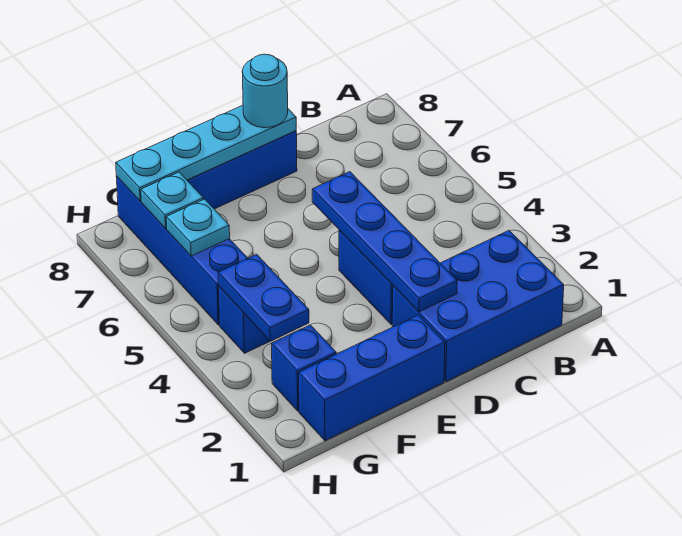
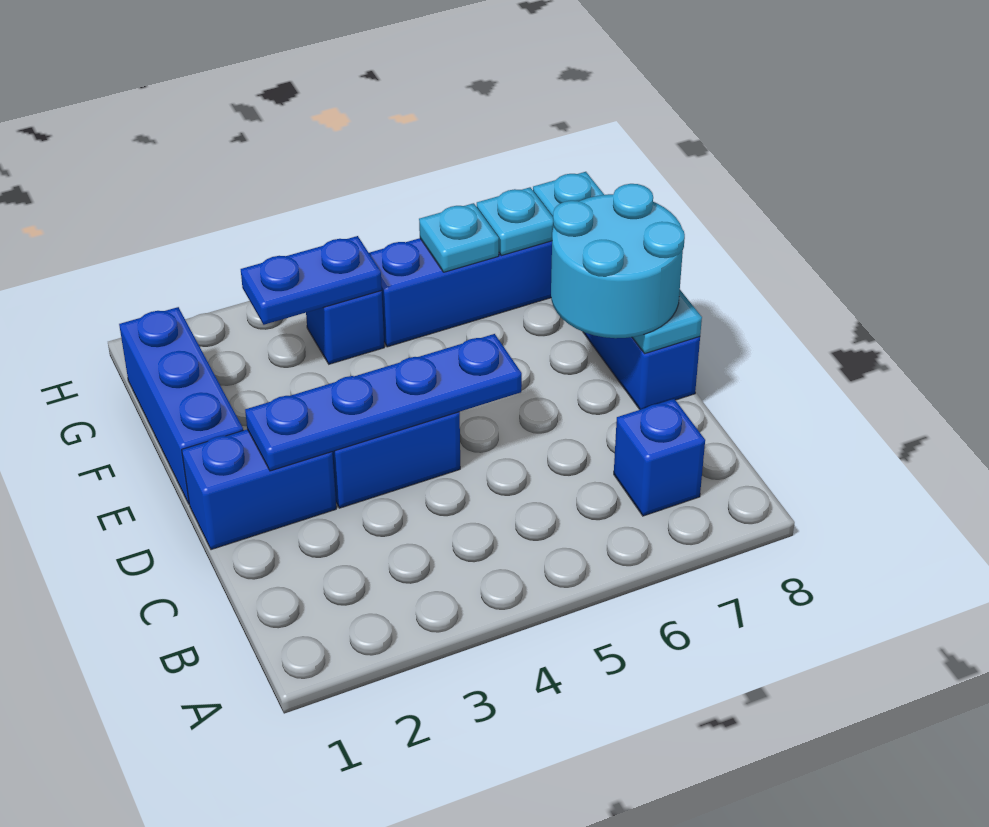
blue brick B1:D2 level 1 -> blue brick D1:D2 level 1
cyan round brick D8 level 3 -> cyan round brick D7:E8 level 3
blue brick G2 level 1 -> blue brick B7 level 1

